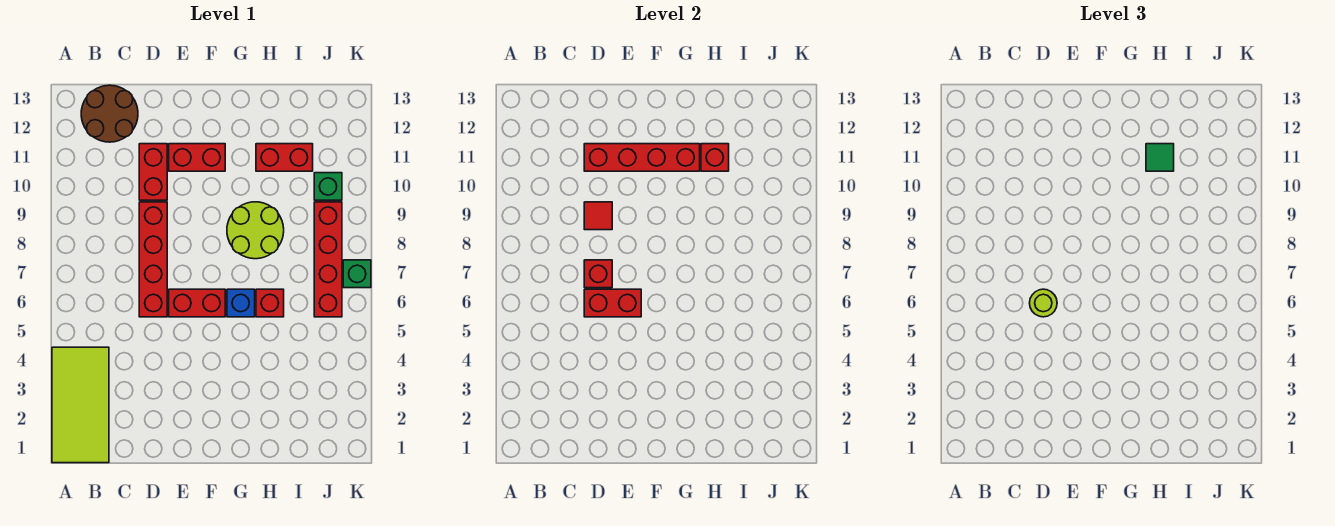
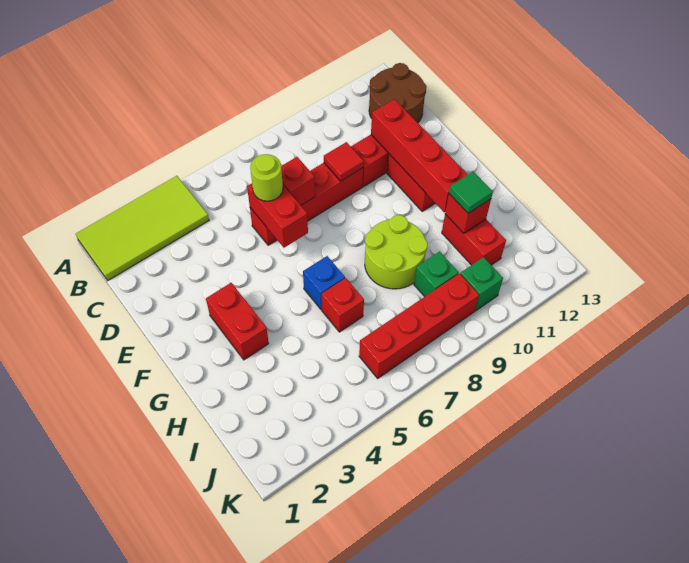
red brick E6:F6 level 1 -> red brick F3:G3 level 1
green brick K7 level 1 -> green brick I9 level 1

